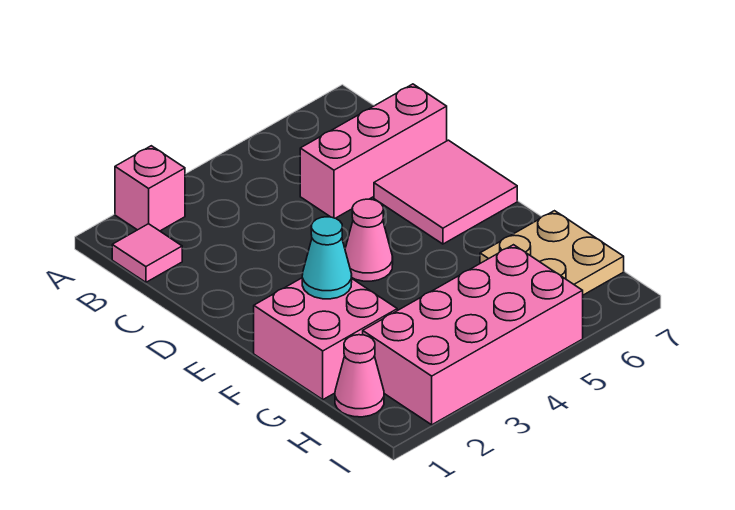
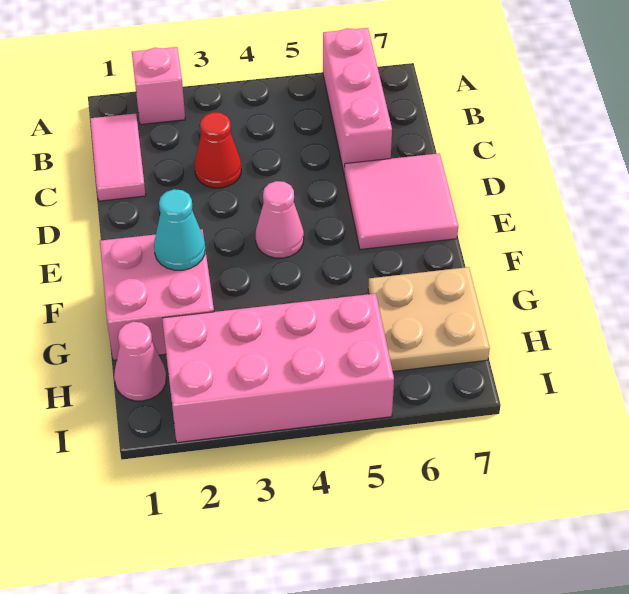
pink tile B1 level 1 -> pink tile B1:C1 level 1
none -> red cone C3 level 1
pink brick C5:C7 level 1 -> pink brick A6:C6 level 1

